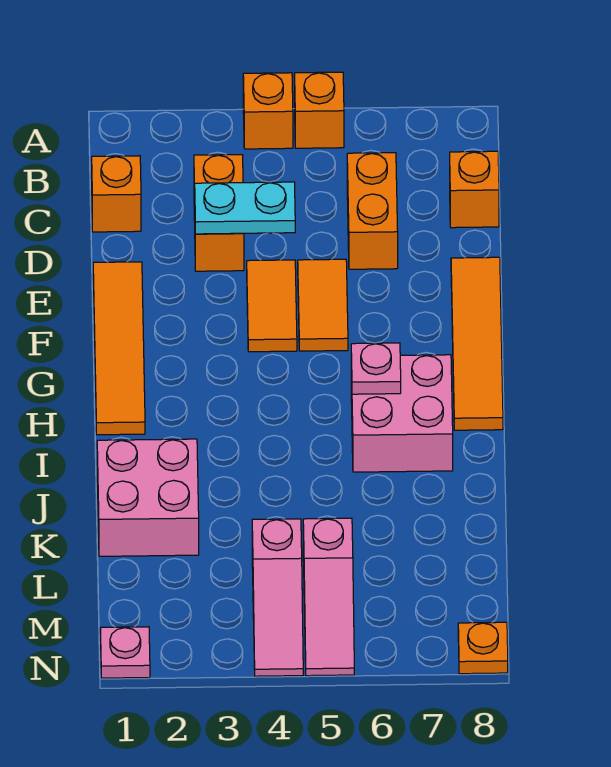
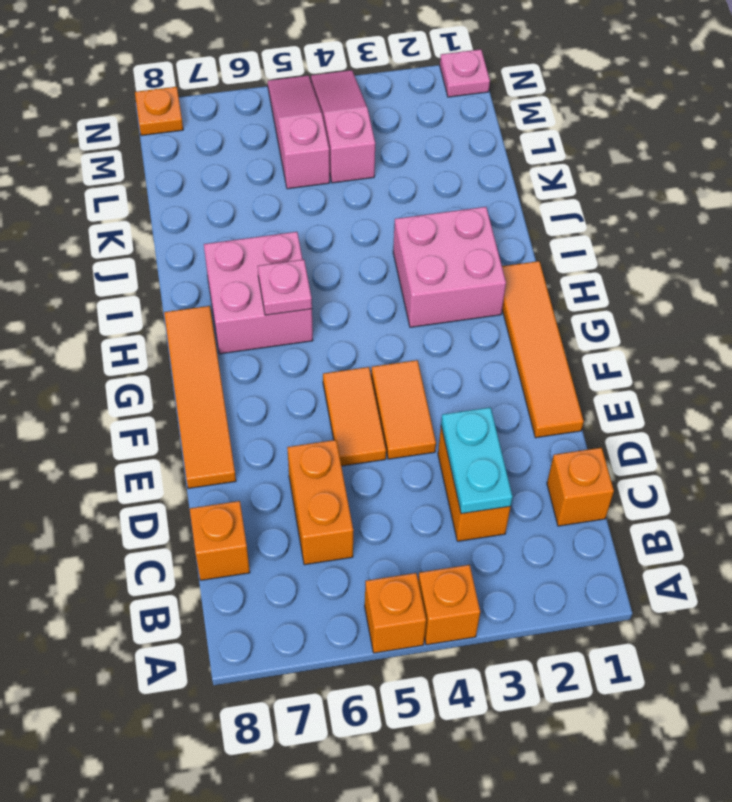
cyan plate D3:D4 level 2 -> cyan plate C3:D3 level 2
pink brick J1:K2 level 1 -> pink brick H2:I3 level 1

